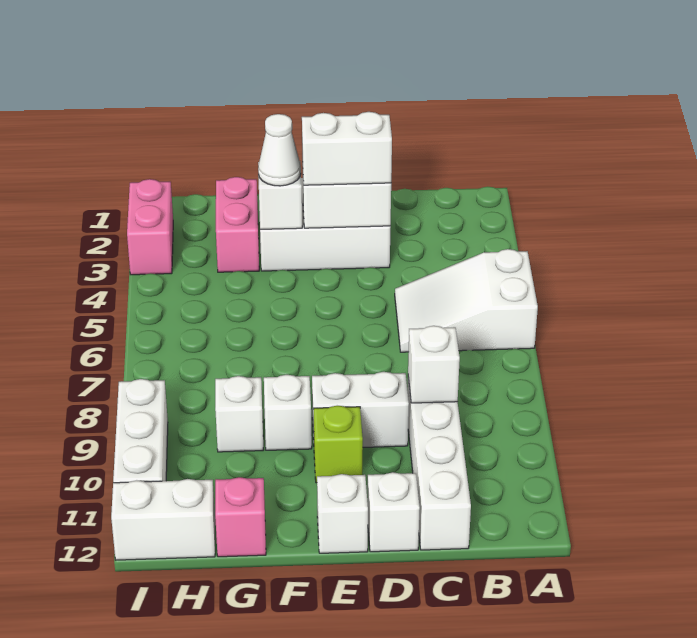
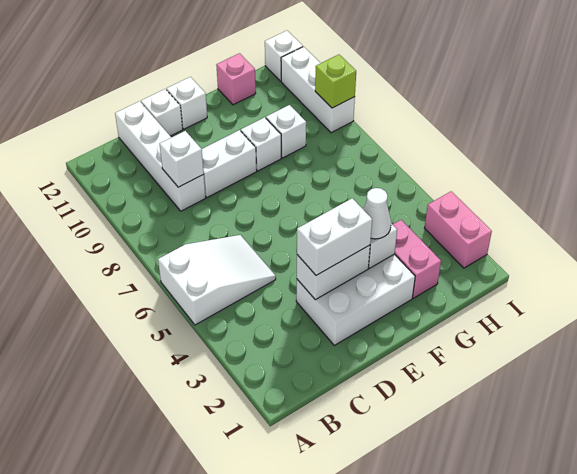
lime brick E10 level 1 -> lime brick I9 level 2
white brick H12:I12 level 1 -> white brick I12 level 1

